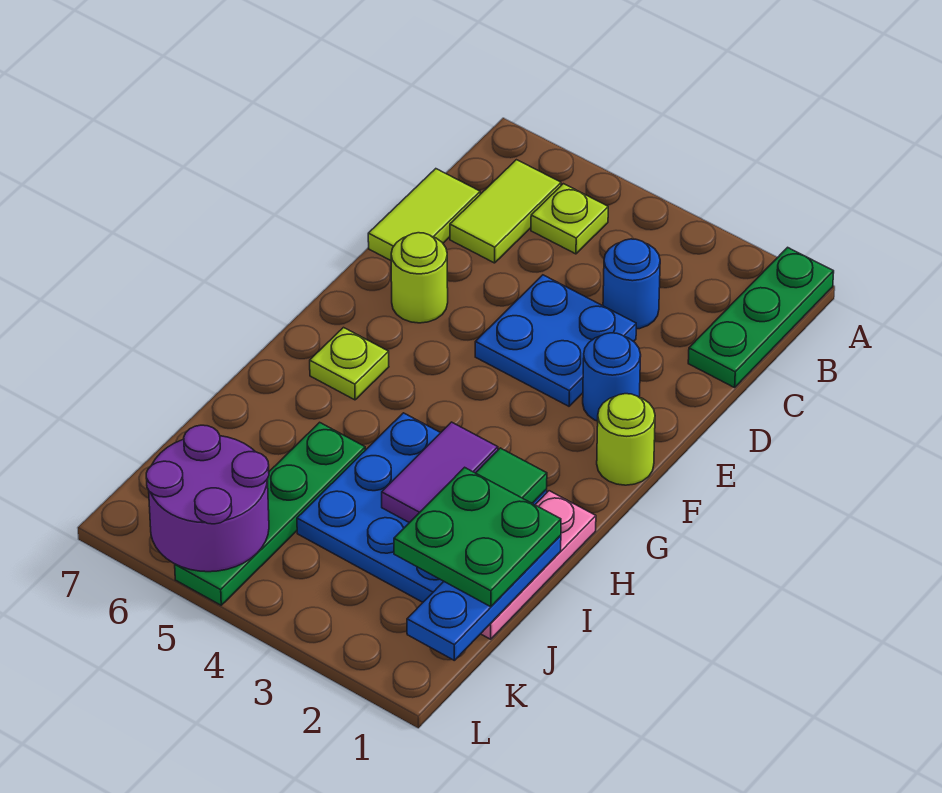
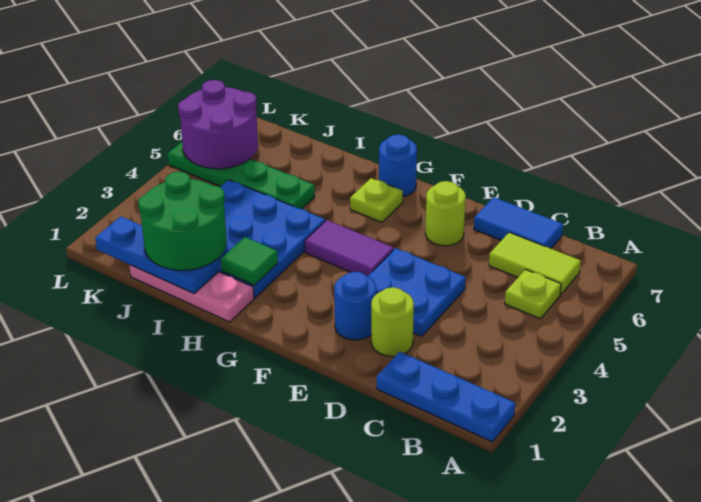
green plate A1:C1 level 1 -> blue plate A1:C1 level 1
blue round brick C3 level 1 -> blue round brick G7 level 1
lime tile C7:D7 level 1 -> blue tile C7:D7 level 1
lime round brick F1 level 1 -> lime round brick D2 level 1
purple tile H3:I3 level 2 -> purple tile F4:G4 level 1
green plate I1:J2 level 3 -> green round brick I1:J2 level 3

